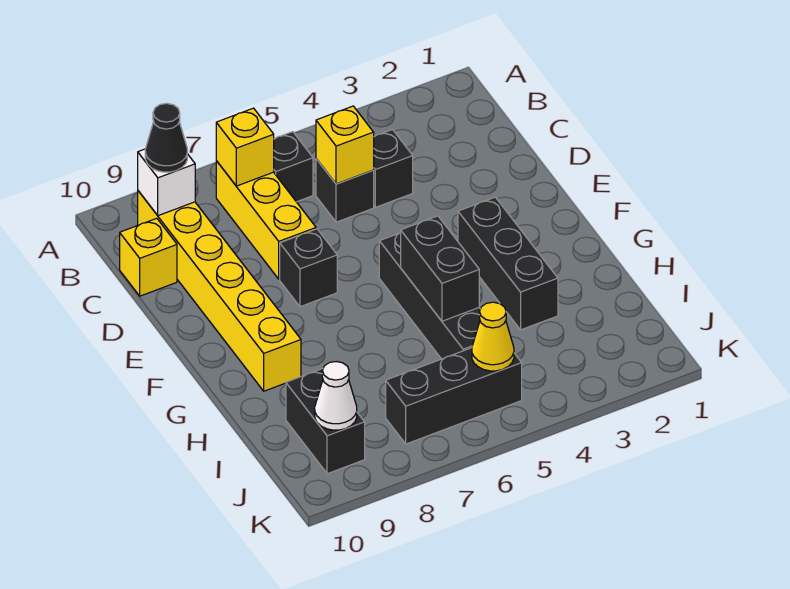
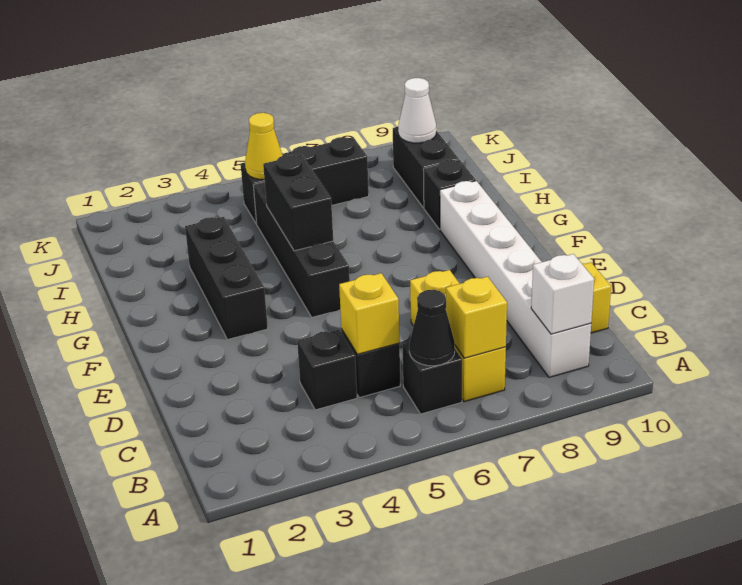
yellow brick B9:G9 level 1 -> white brick B9:G9 level 1
black cone B9 level 3 -> black cone B6 level 2
black brick E7 level 1 -> black brick H9 level 1

